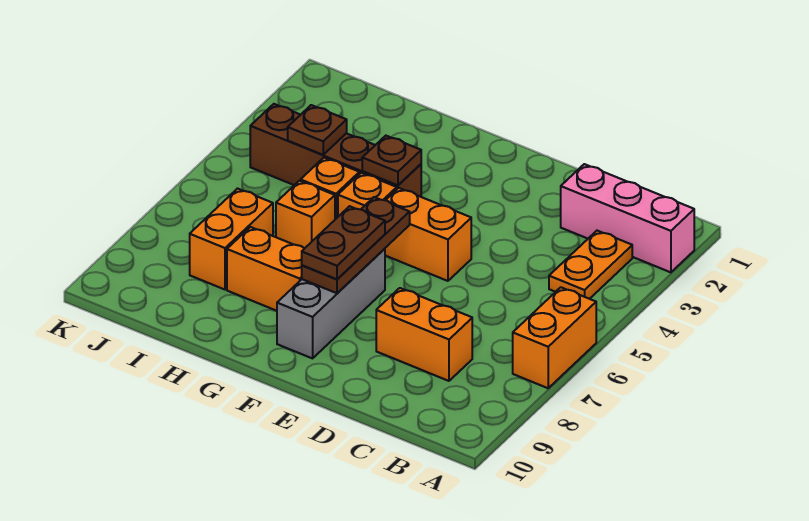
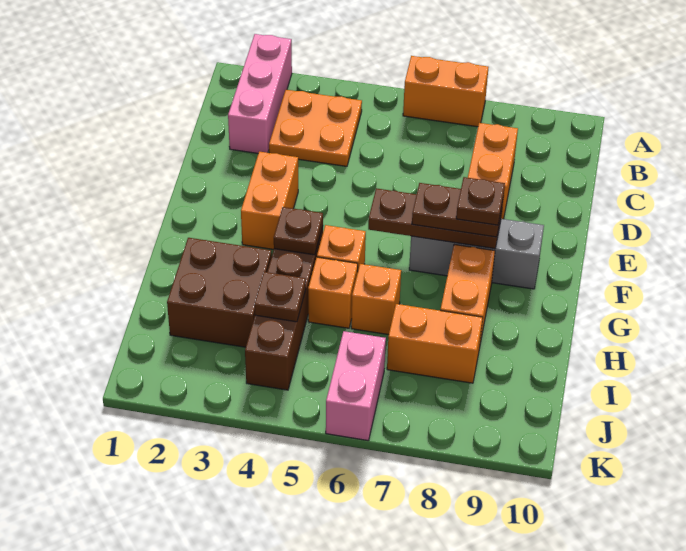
orange plate B3:B4 level 1 -> orange plate B3:C4 level 1
orange brick E5:F5 level 1 -> orange brick E3:F3 level 1
none -> brown plate F8 level 4
none -> brown brick H2:I3 level 1
none -> pink brick J6:K6 level 1

